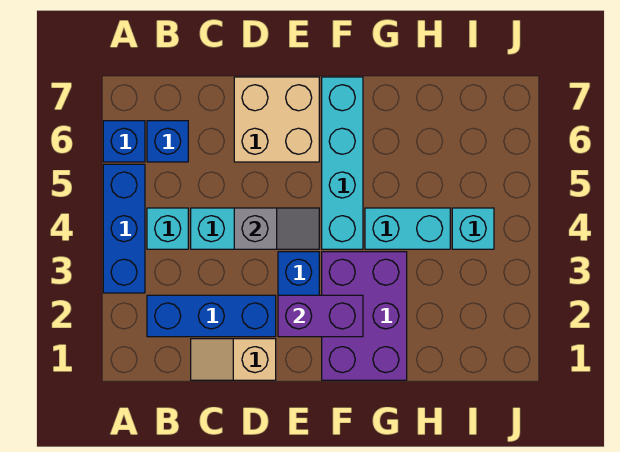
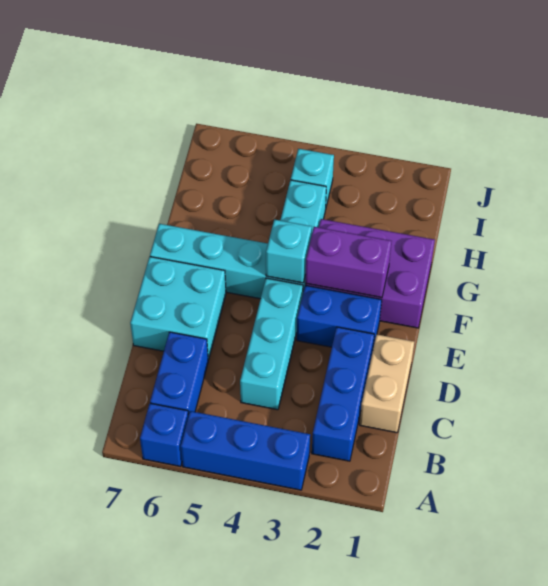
cyan brick B4 level 1 -> cyan brick F4 level 2
blue brick B6 level 1 -> blue brick B6:C6 level 1
tan slope C1:D1 level 1 top D -> tan brick C1:D1 level 1
grey slope D4:E4 level 2 top D -> none
tan brick D6:E7 level 1 -> cyan brick D6:E7 level 1
purple brick E2:F2 level 2 -> purple brick F2:F3 level 2

